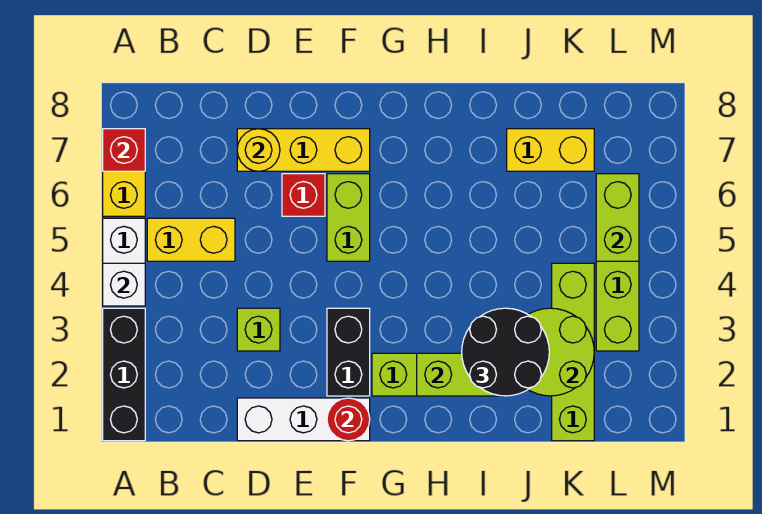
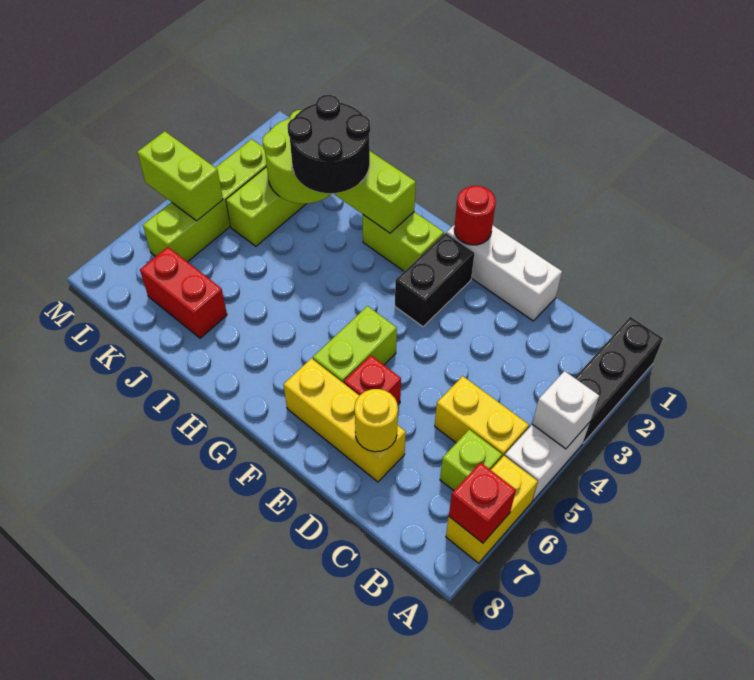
lime brick D3 level 1 -> lime brick B6 level 1
yellow brick J7:K7 level 1 -> red brick J7:K7 level 1
lime brick L5:L6 level 2 -> lime brick L5:M5 level 2

